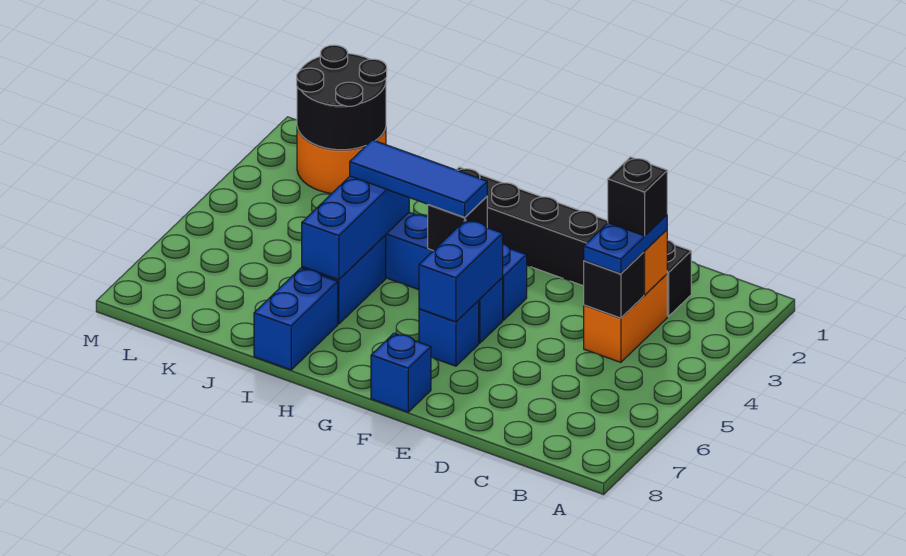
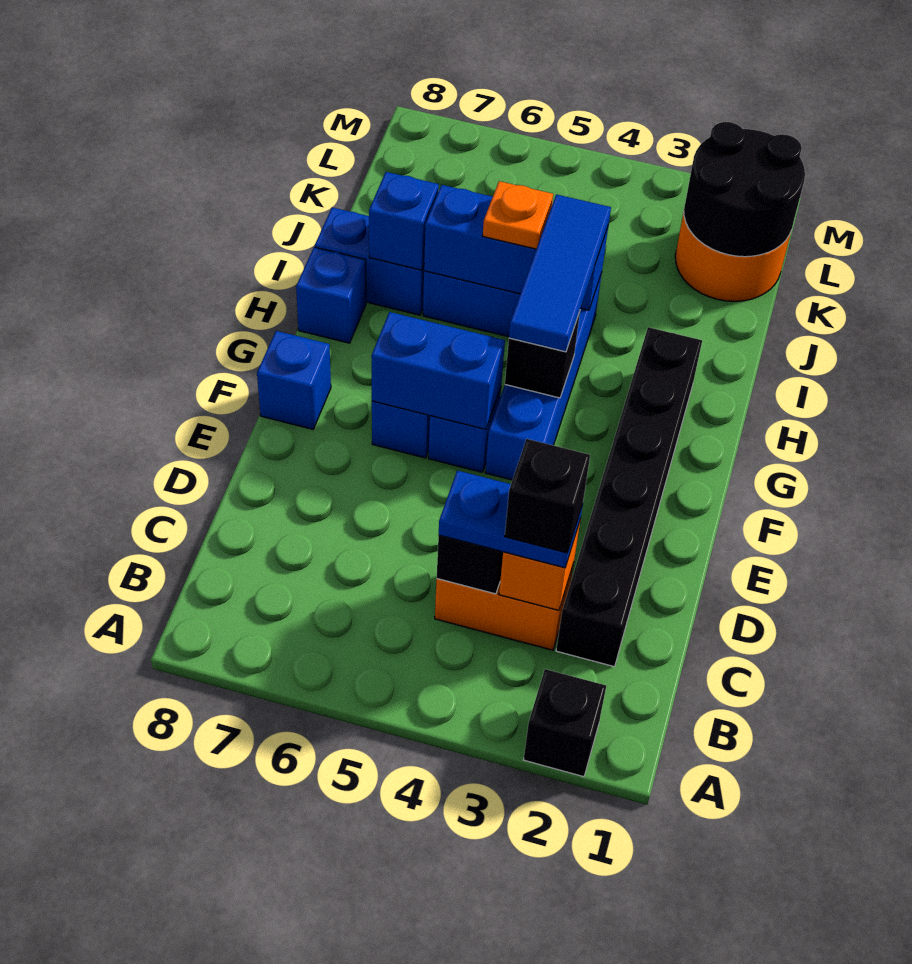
none -> black brick A2 level 1
none -> blue brick H8 level 1
none -> orange plate I5 level 3
none -> blue brick I7 level 2

